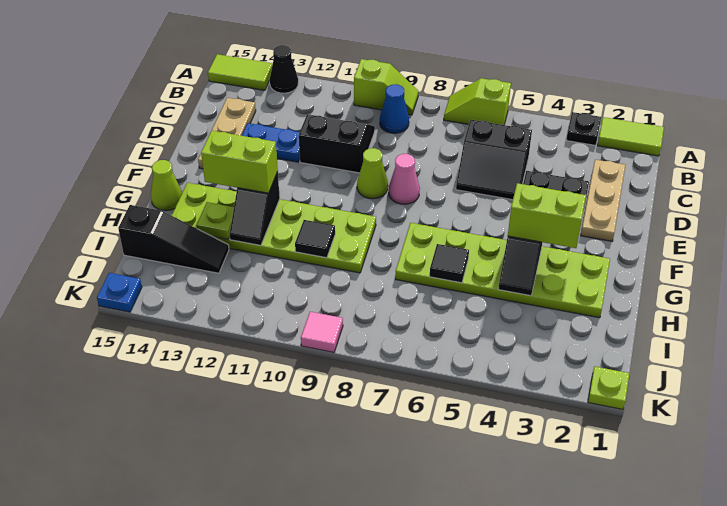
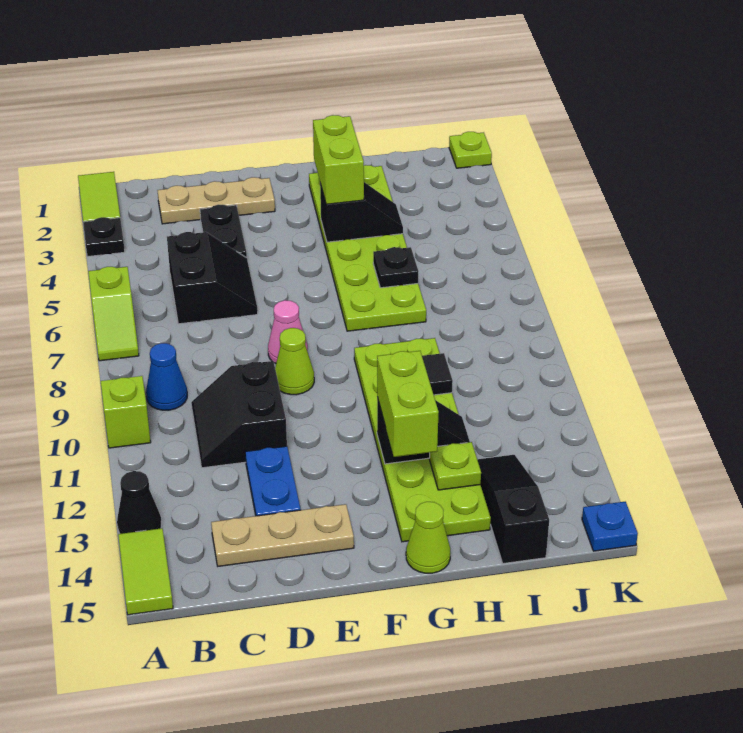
black tile H6 level 2 -> black plate H6 level 2
pink tile K9 level 1 -> none

